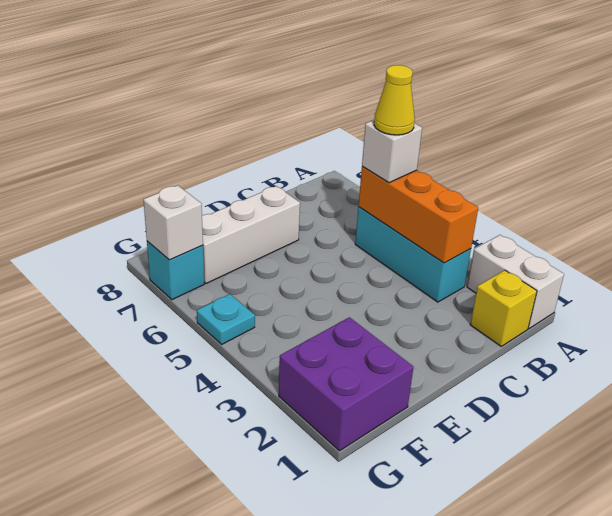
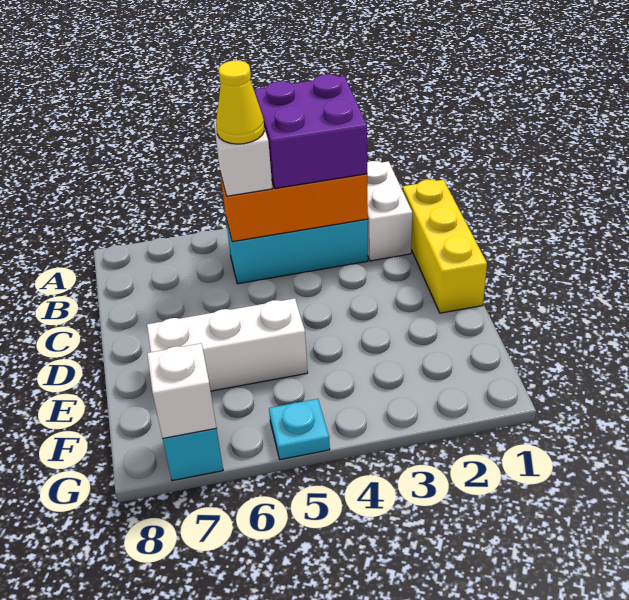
white brick A1:A2 level 1 -> white brick A2:B2 level 1
yellow brick B1 level 1 -> yellow brick B1:D1 level 1
white brick D7:F7 level 1 -> white brick E5:E7 level 1
purple brick F1:G2 level 1 -> purple brick A3:B4 level 3

